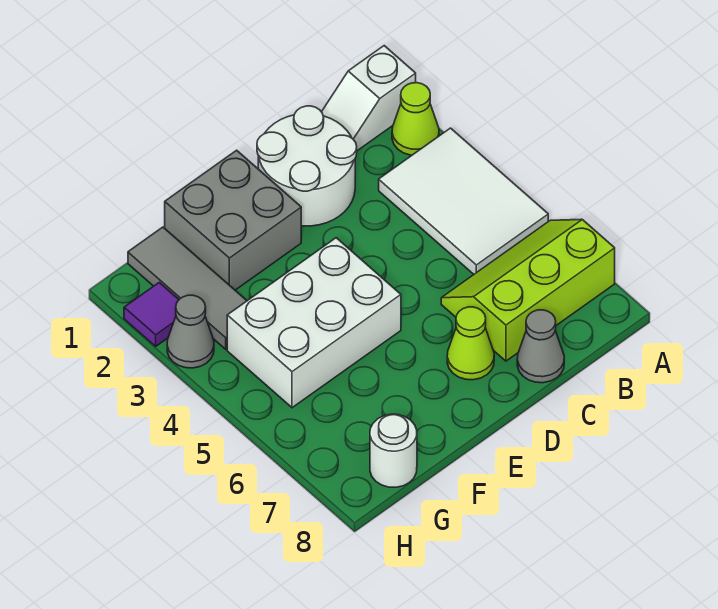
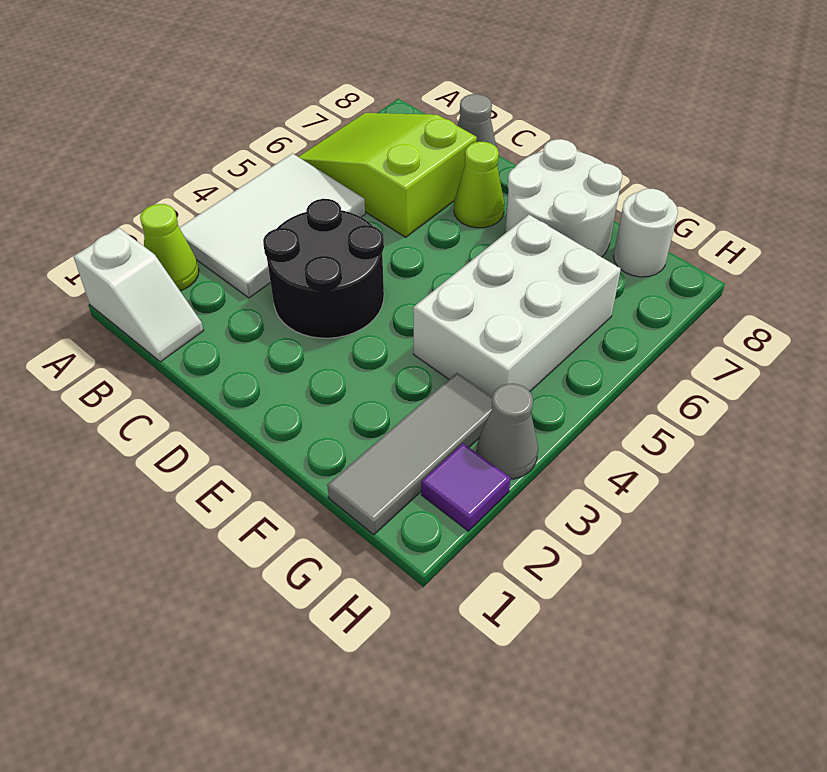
lime slope A6:C7 level 1 top 7 -> lime slope A6:C7 level 1 top C
white round brick C1:D2 level 1 -> white round brick E7:F8 level 1
none -> black round brick C3:D4 level 1
grey brick E1:F2 level 1 -> none
white brick E4:G5 level 1 -> white brick F4:G6 level 1

